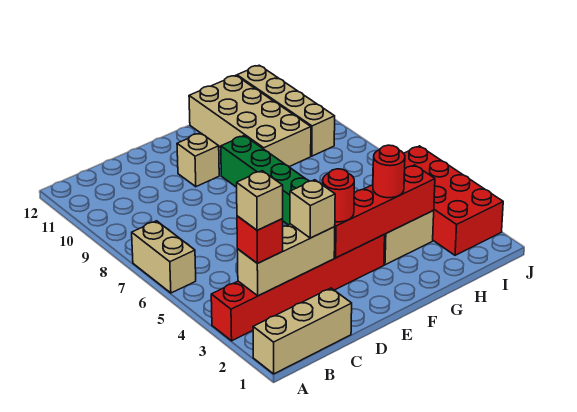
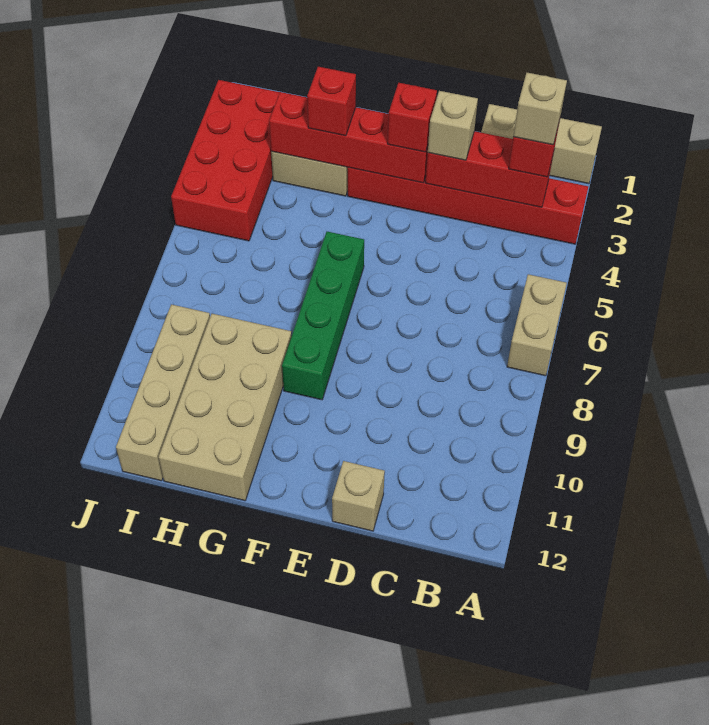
tan brick B3:D3 level 2 -> red brick B3:D3 level 2
red round brick E3 level 3 -> red brick E3 level 3
tan brick E10 level 1 -> tan brick D12 level 1
red round brick G3 level 3 -> red brick G3 level 3

